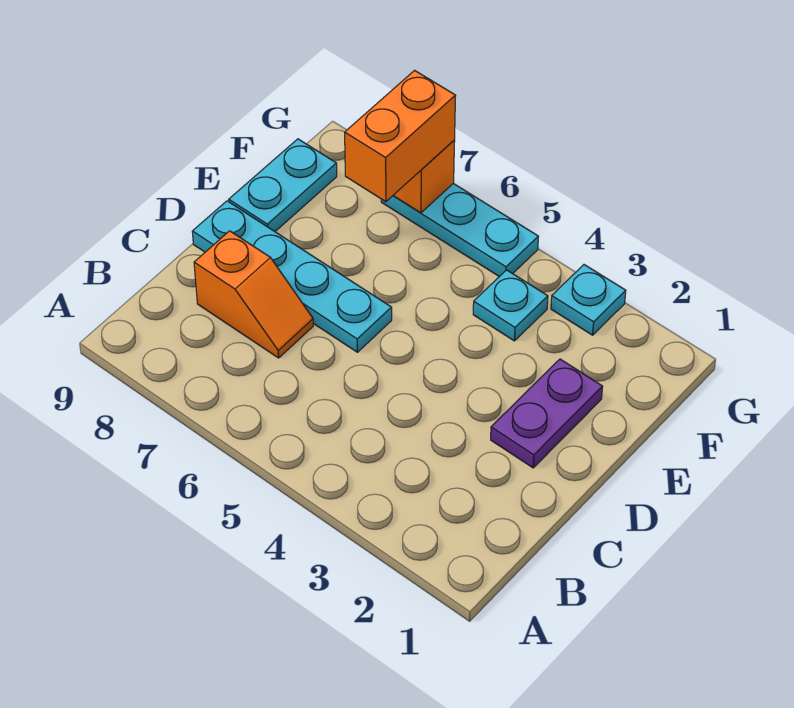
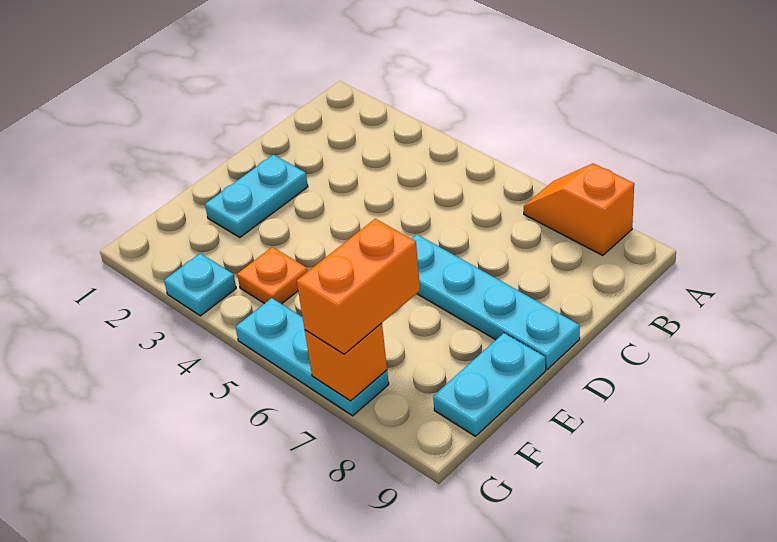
orange slope C7:C8 level 1 top 8 -> orange slope A7:A8 level 1 top 8
purple plate D2:E2 level 1 -> cyan plate D2:E2 level 1
cyan plate F4 level 1 -> orange plate F4 level 1

